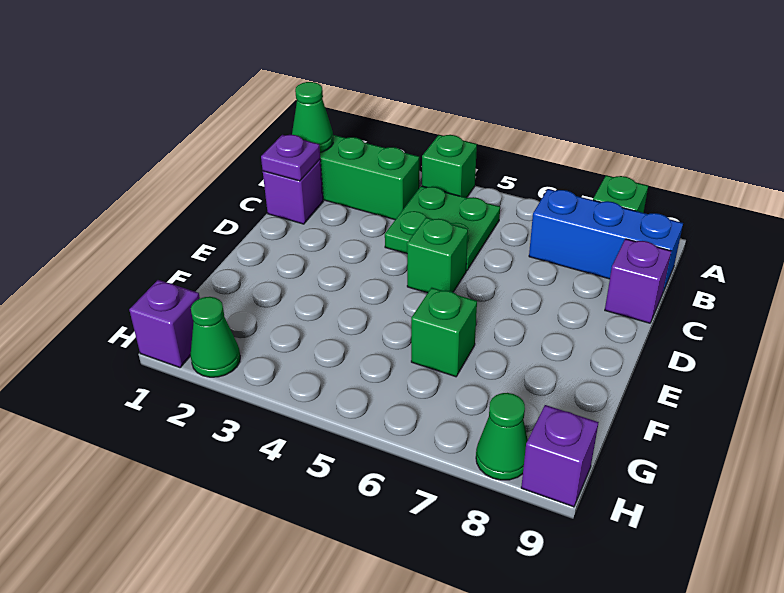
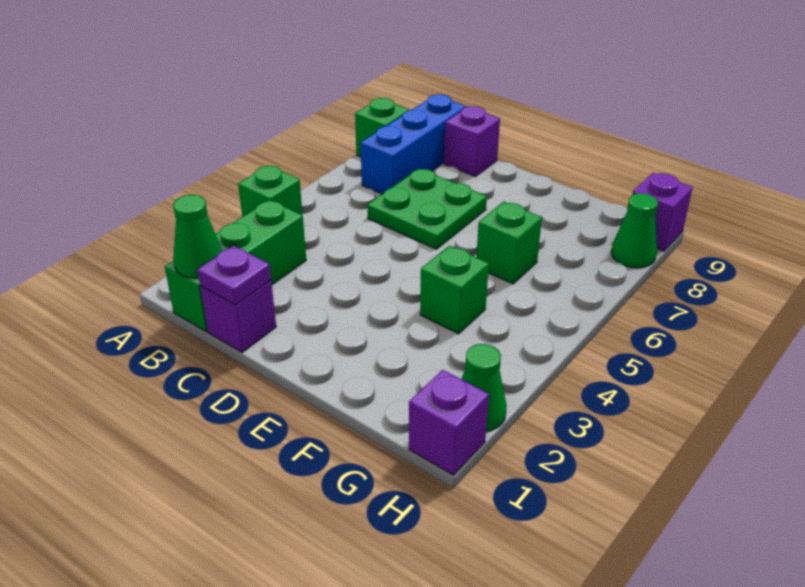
green plate B4:C5 level 1 -> green plate C6:D7 level 1
green brick D5 level 1 -> green brick F4 level 1

